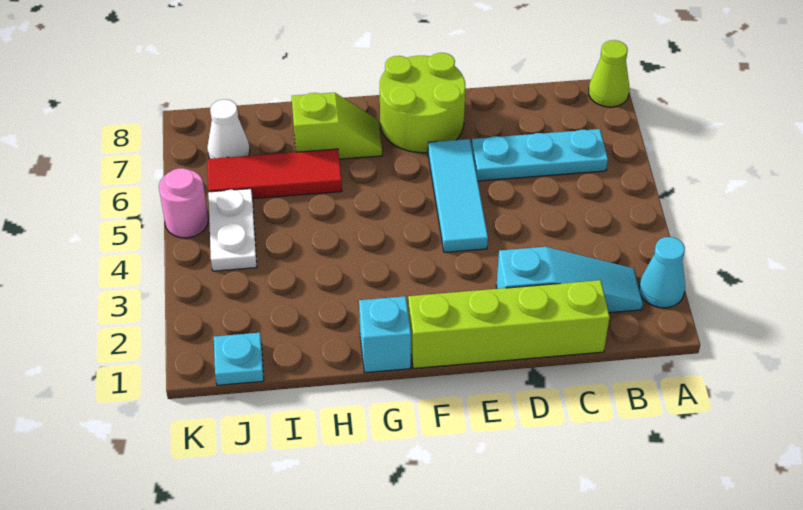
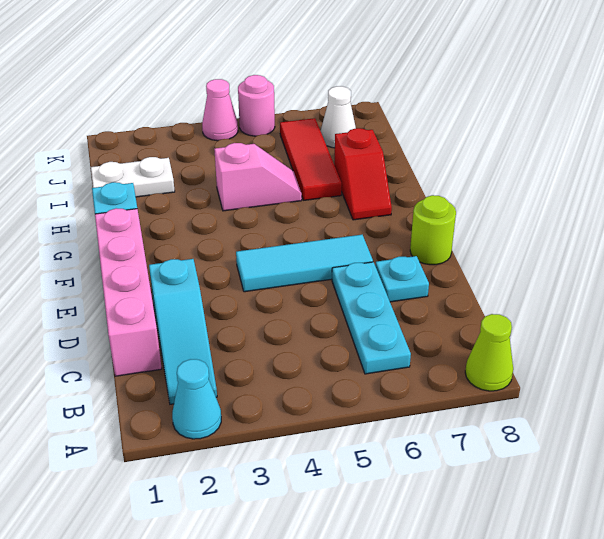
lime brick C1:F1 level 1 -> pink brick C1:F1 level 1
lime round brick E7:F8 level 1 -> lime round brick E8 level 1
lime slope G7:H7 level 1 top H -> red slope G7:H7 level 1 top H
none -> pink slope H4:H5 level 1 top 4
cyan plate J1 level 1 -> cyan plate D7 level 1
white plate J4:J5 level 1 -> white plate I1:I2 level 1
none -> pink cone K4 level 1

